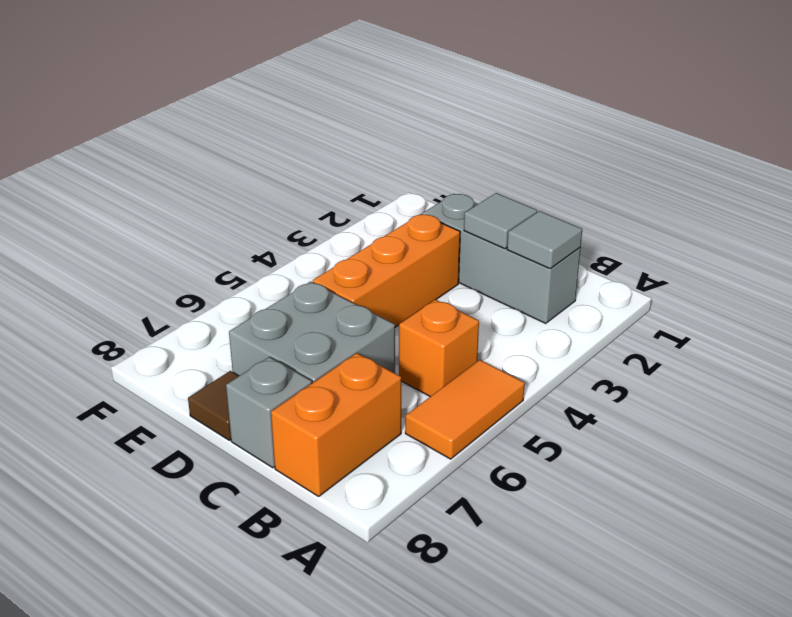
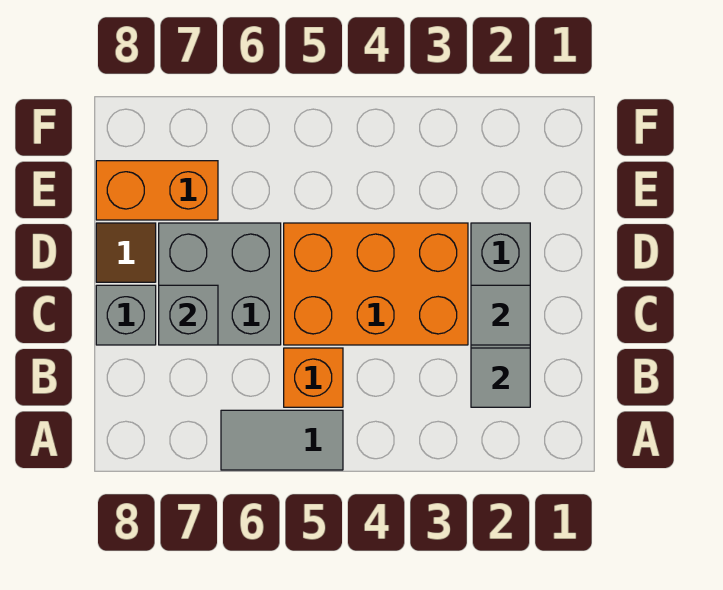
orange tile A5:A6 level 1 -> grey tile A5:A6 level 1
orange brick B7:B8 level 1 -> orange brick E7:E8 level 1
none -> grey brick C7 level 2
orange brick D3:D5 level 1 -> orange brick C3:D5 level 1

